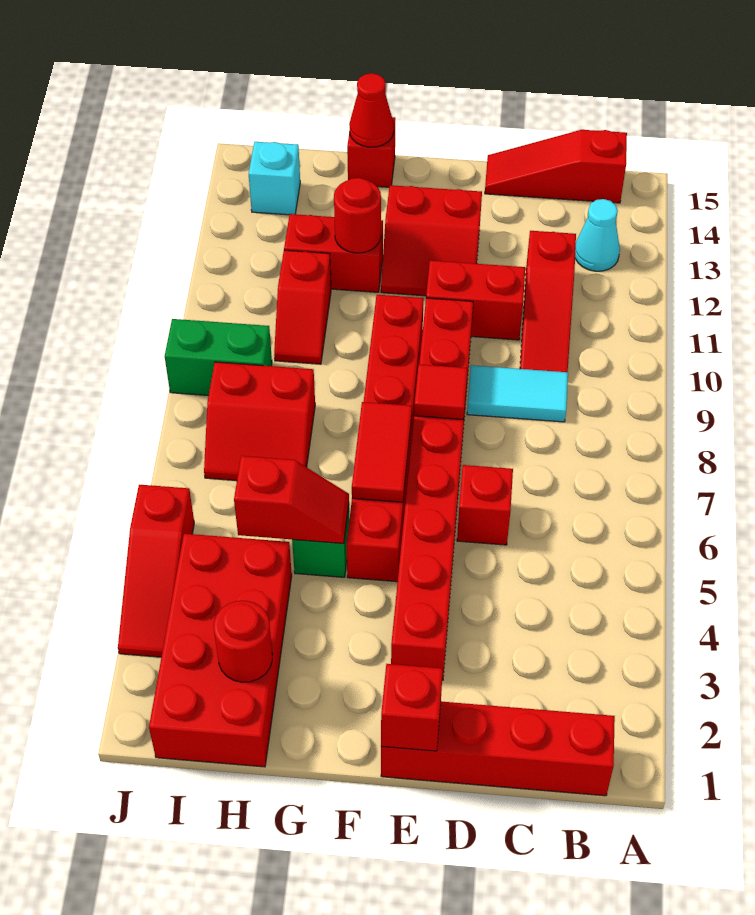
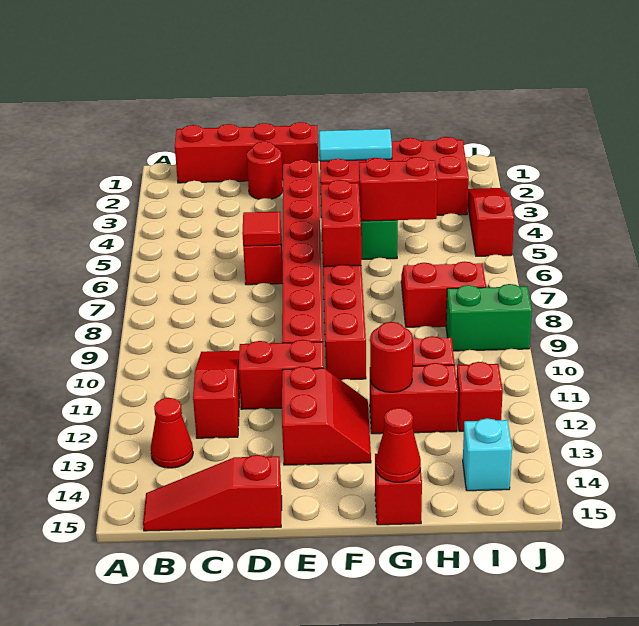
cyan cone B13 level 1 -> red cone B13 level 1
red slope B15:D15 level 1 top B -> red slope B15:D15 level 1 top D
cyan tile C9:D9 level 1 -> cyan tile F2:G2 level 2
red brick E1 level 2 -> red brick I12 level 1
red tile E8 level 2 -> red tile D6 level 2
red slope E12:F13 level 1 top 13 -> red slope E12:F13 level 1 top E
red tile F6:F7 level 2 -> red brick F6:F7 level 2
red slope G5:H5 level 2 top H -> red brick G5:H5 level 2
red brick H1:I4 level 1 -> red brick F2:I3 level 1
red round brick H2 level 2 -> red round brick D2 level 1

